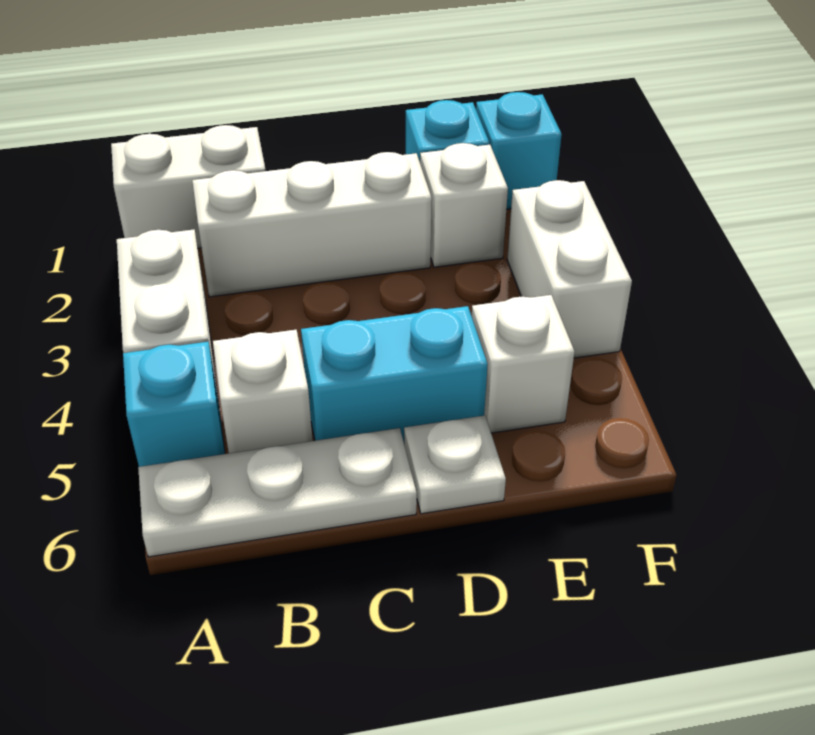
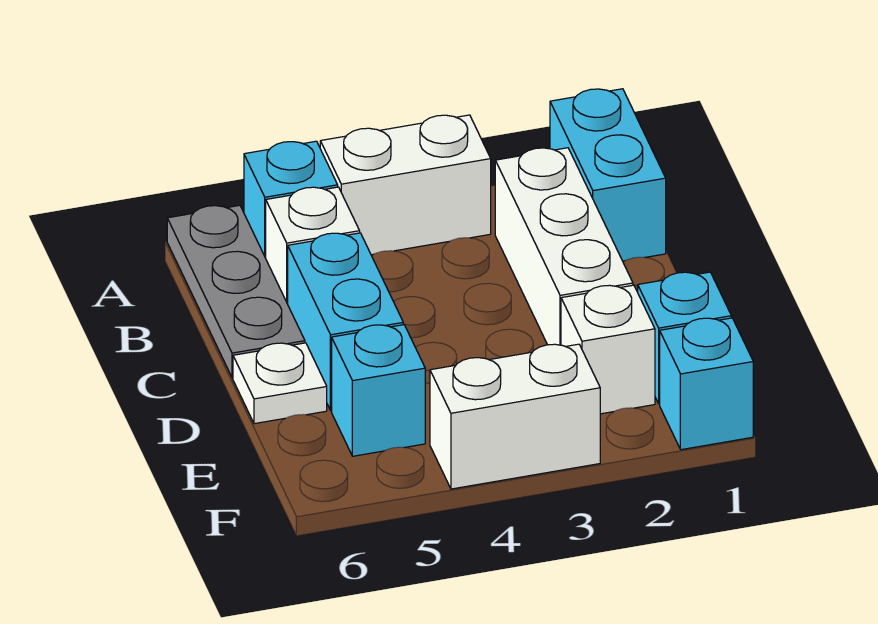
white brick A1:B1 level 1 -> cyan brick A1:B1 level 1
white plate A6:C6 level 1 -> grey plate A6:C6 level 1
white brick E5 level 1 -> cyan brick E5 level 1

